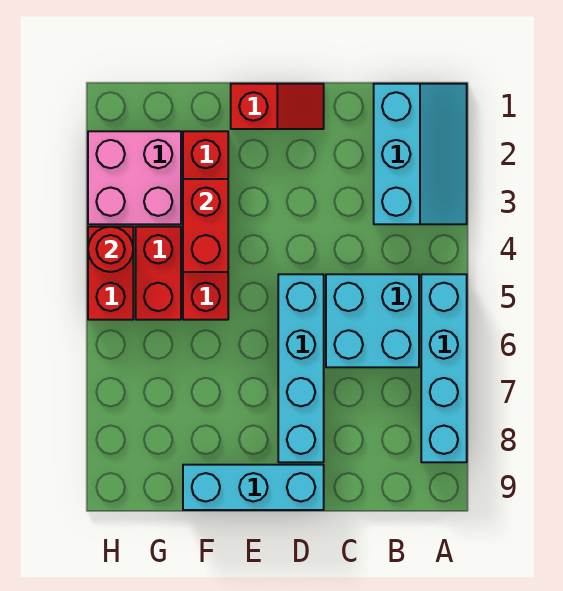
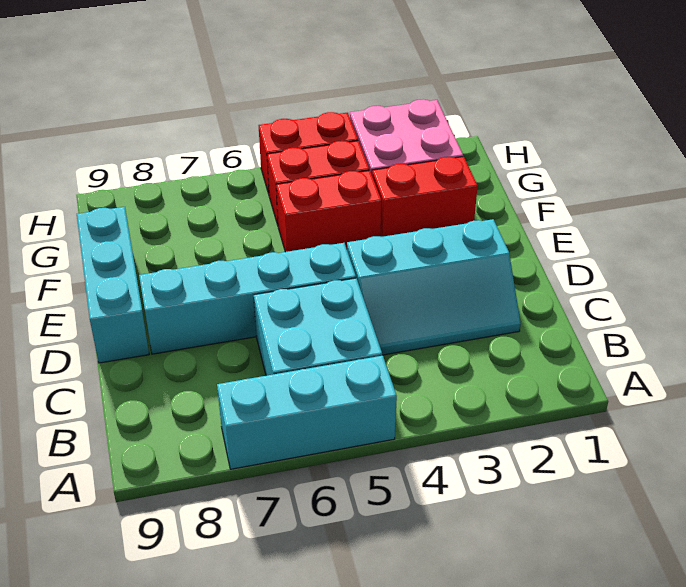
cyan slope A1:B3 level 1 top B -> cyan slope C2:D4 level 1 top D
cyan brick A5:A8 level 1 -> cyan brick A5:A7 level 1
red slope D1:E1 level 1 top E -> none
red brick F3:F4 level 2 -> none
red round brick H4 level 2 -> none

